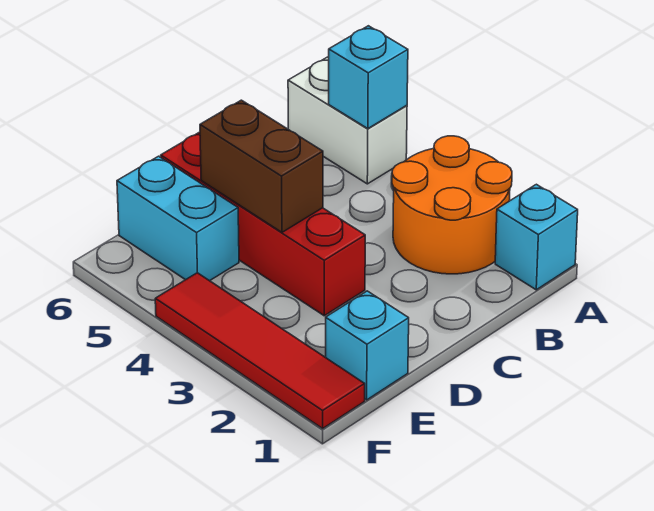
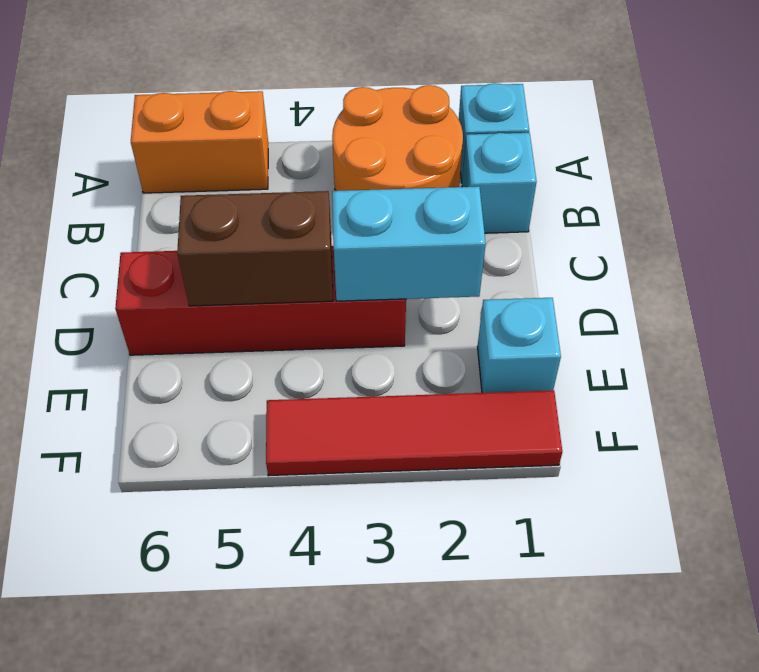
white brick A5:A6 level 1 -> orange brick A5:A6 level 1
cyan brick A5 level 2 -> cyan brick B1 level 1
cyan brick E5:E6 level 1 -> cyan brick D2:D3 level 2

